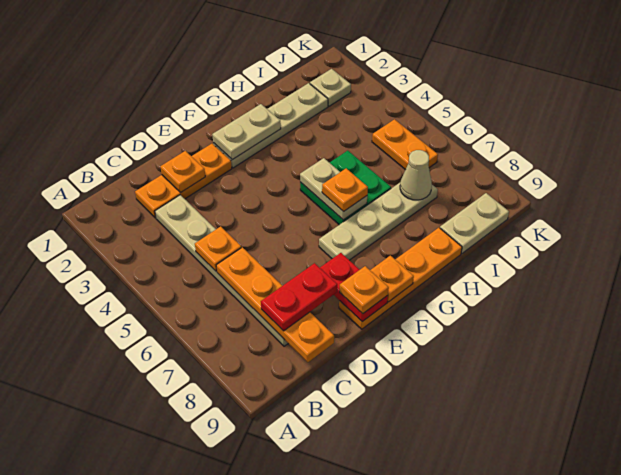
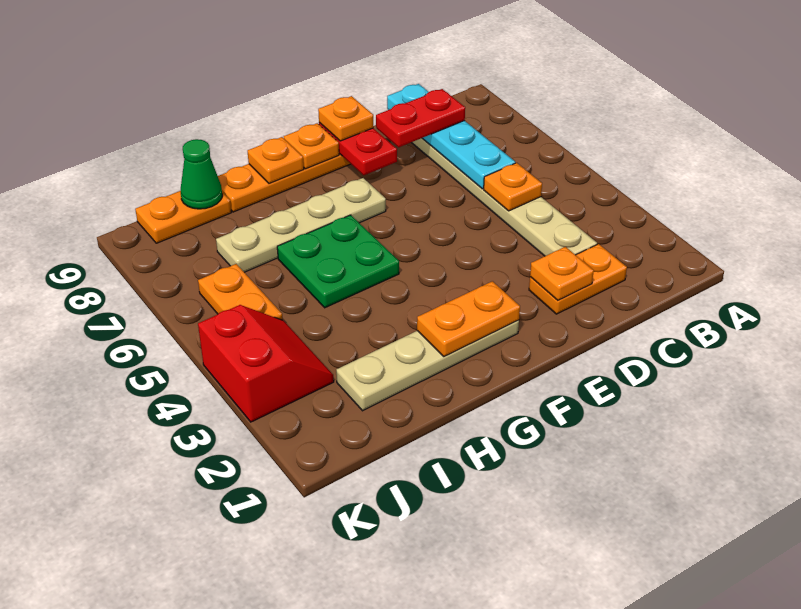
orange plate C2:E2 level 1 -> orange plate C2:D2 level 1
orange plate C6:C9 level 2 -> cyan plate C6:C9 level 2
tan plate F2:G2 level 2 -> orange plate F2:G2 level 2
tan plate G5:G6 level 2 -> none
orange plate G6 level 3 -> orange plate G9 level 2
tan cone I7 level 2 -> none
tan plate I9:J9 level 1 -> orange plate I9:J9 level 1
none -> green cone I9 level 2
tan plate J2 level 1 -> none
none -> red slope J3:K4 level 1 top K

